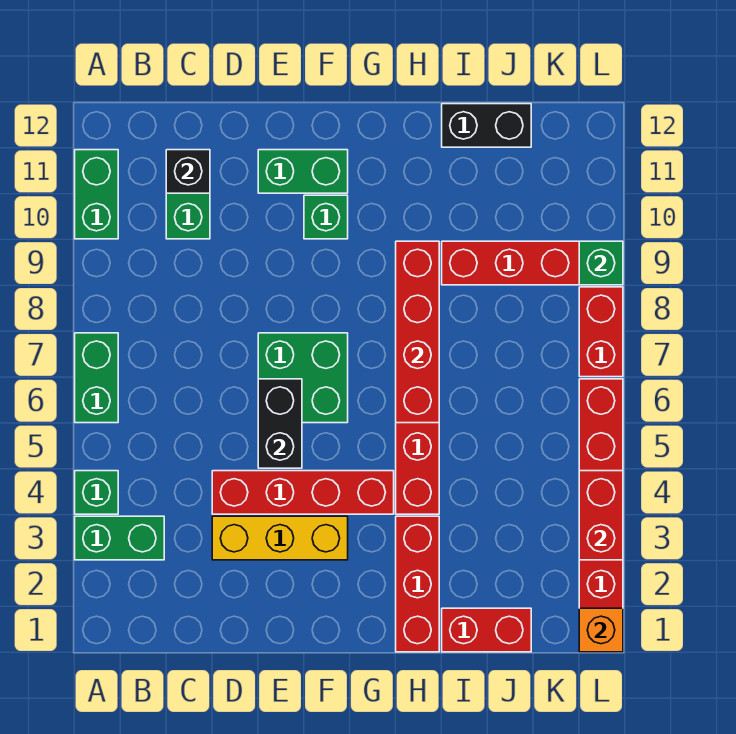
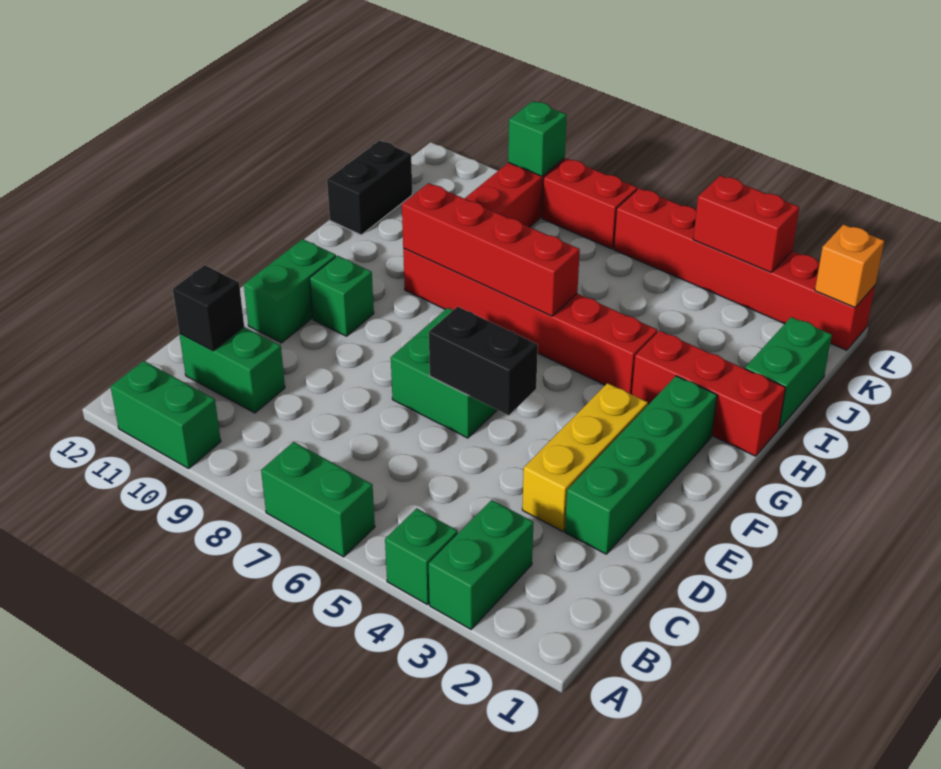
none -> green brick D2:G2 level 1
red brick D4:G4 level 1 -> none
red brick I1:J1 level 1 -> green brick I1:J1 level 1

